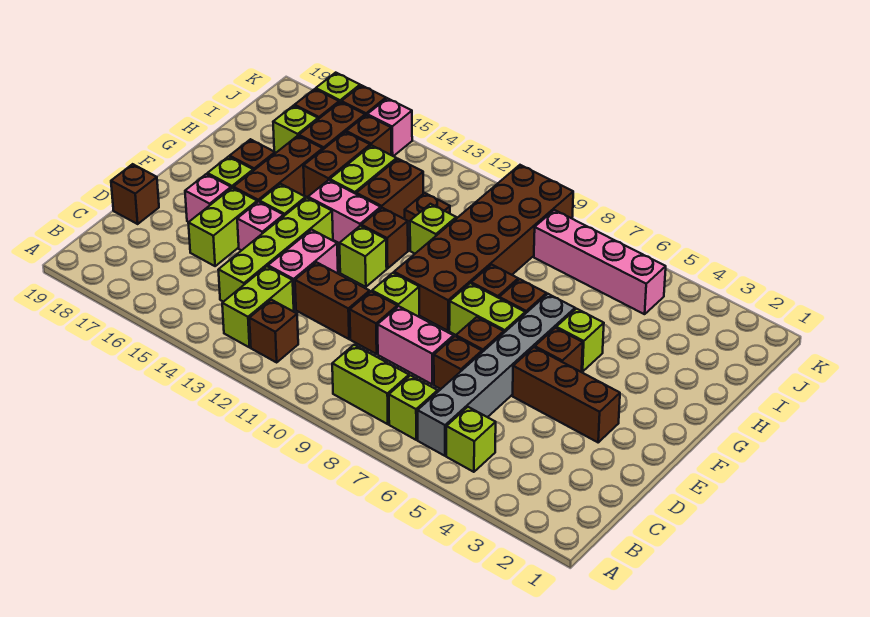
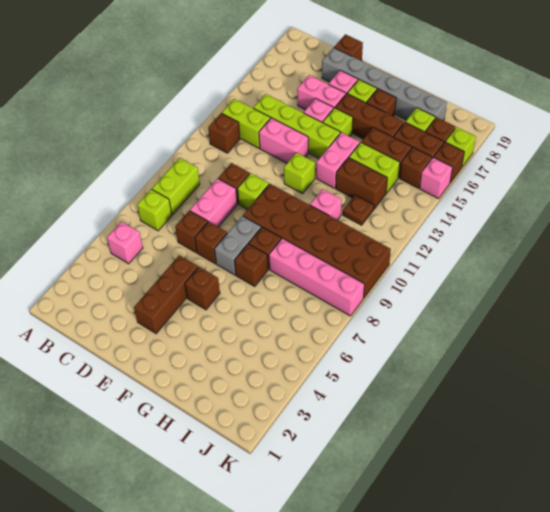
lime brick B5 level 1 -> pink brick B5 level 1
grey brick B6:G6 level 1 -> grey brick D18:I18 level 1
brown brick D11:D12 level 1 -> none
lime brick D16:E16 level 1 -> pink brick D16:E16 level 1
lime brick F7:F8 level 1 -> grey brick F7:F8 level 1
lime brick G5 level 1 -> none
brown brick G12 level 1 -> none
lime brick H11 level 1 -> pink brick H11 level 1
pink brick J5:J8 level 1 -> pink brick H8:K8 level 1

